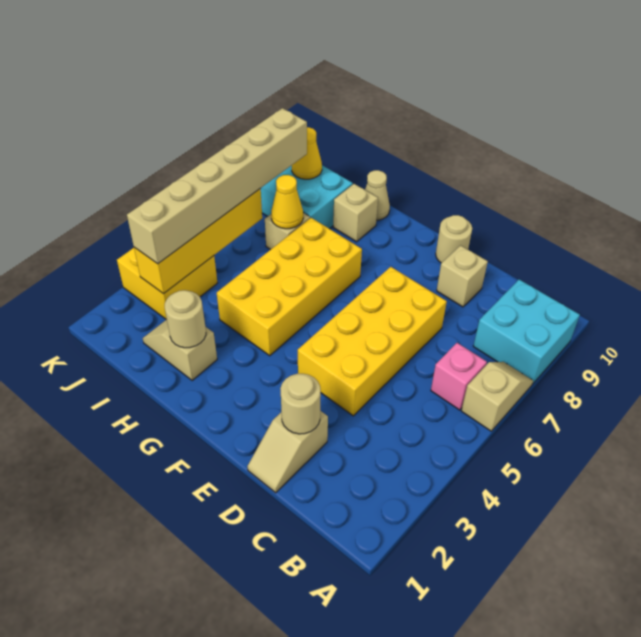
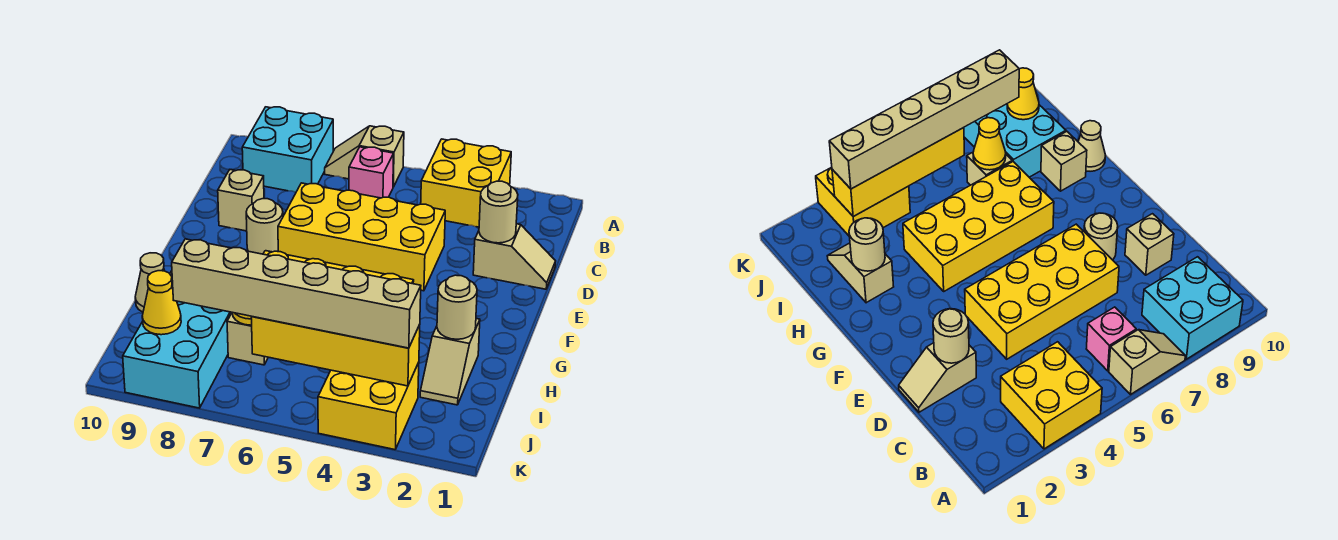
none -> yellow brick A3:B4 level 1
tan round brick E10 level 1 -> tan round brick E8 level 1

